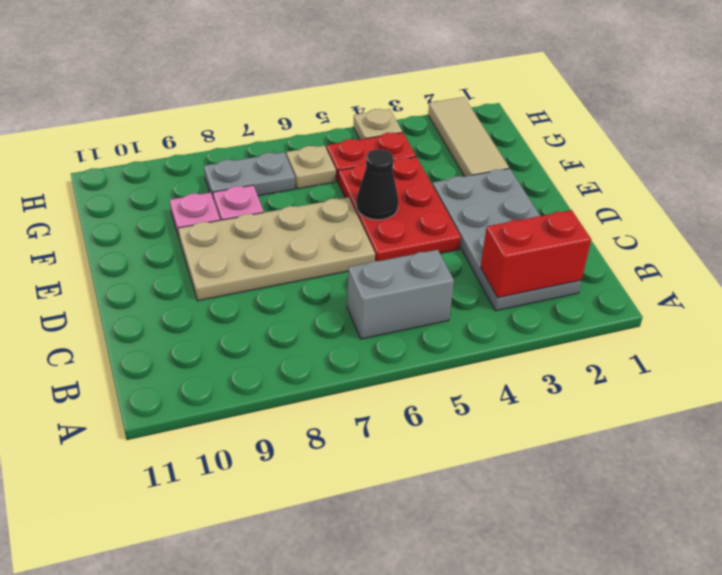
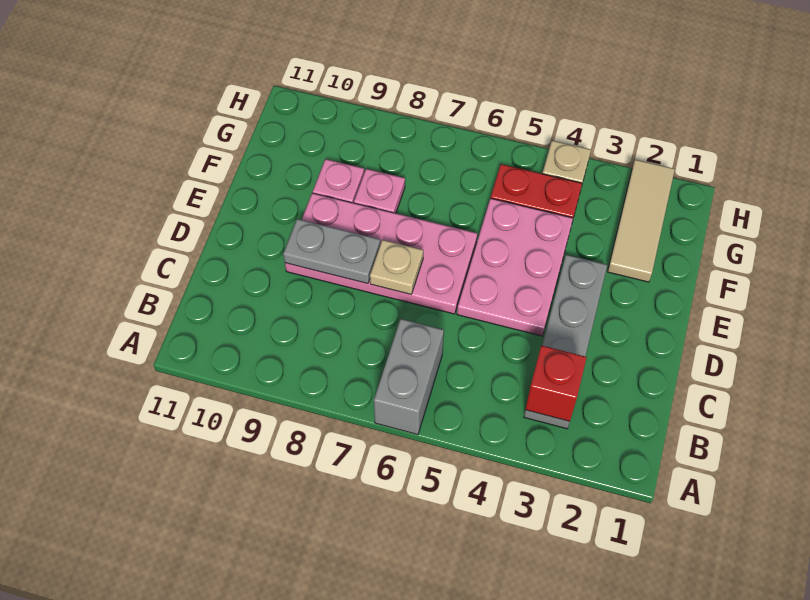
grey plate B2:E3 level 1 -> grey plate B3:E3 level 1
red brick B2:B3 level 2 -> red brick B3 level 2
grey brick B5:B6 level 1 -> grey brick A6:B6 level 1
red plate D4:F5 level 1 -> pink plate D4:F5 level 1
tan plate D6:E9 level 1 -> pink plate D6:E9 level 1
black cone E5 level 2 -> none
tan plate G6 level 1 -> tan plate D7 level 2
grey plate G7:G8 level 1 -> grey plate D8:D9 level 2

